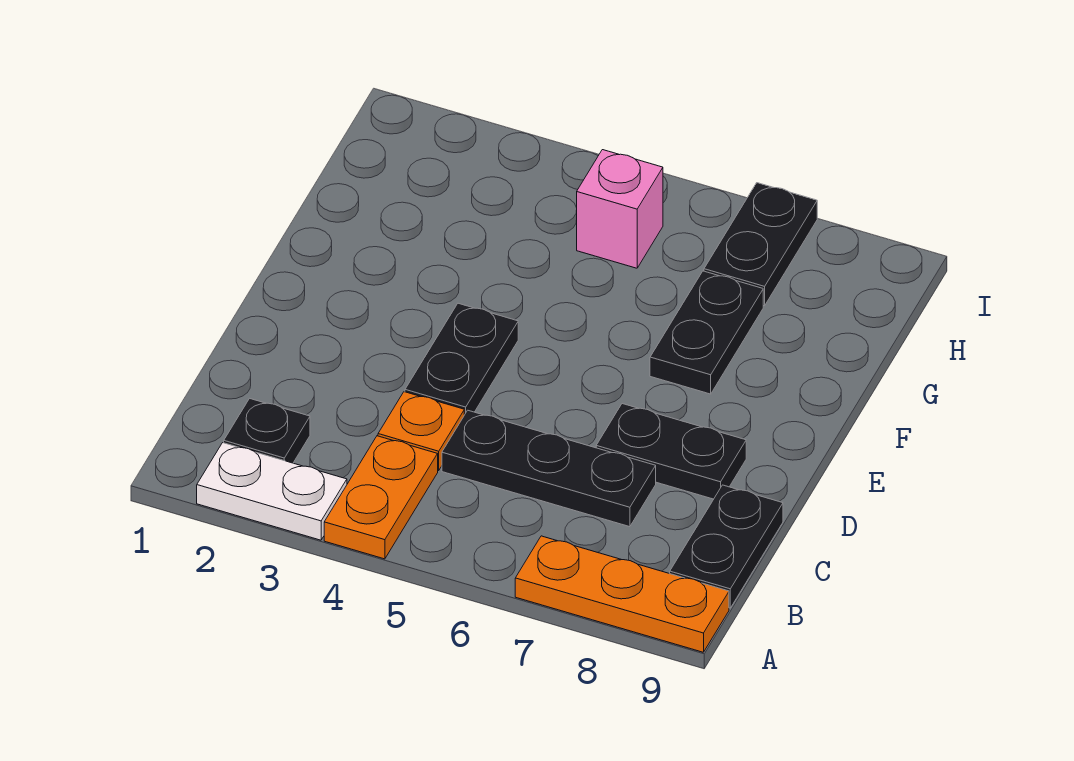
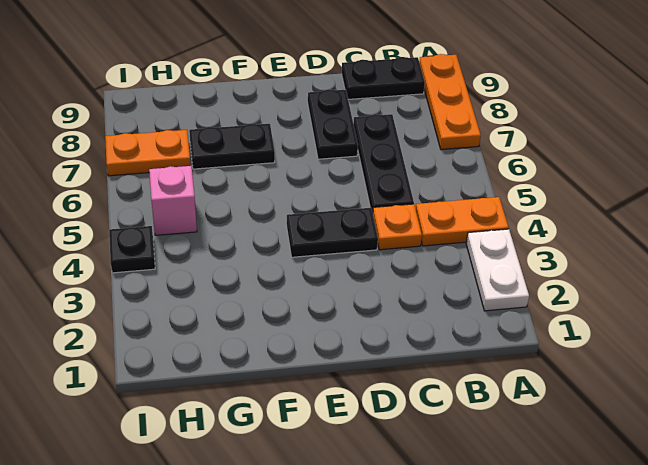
black plate B2 level 1 -> black plate I4 level 1
black plate H7:I7 level 1 -> orange plate H7:I7 level 1

